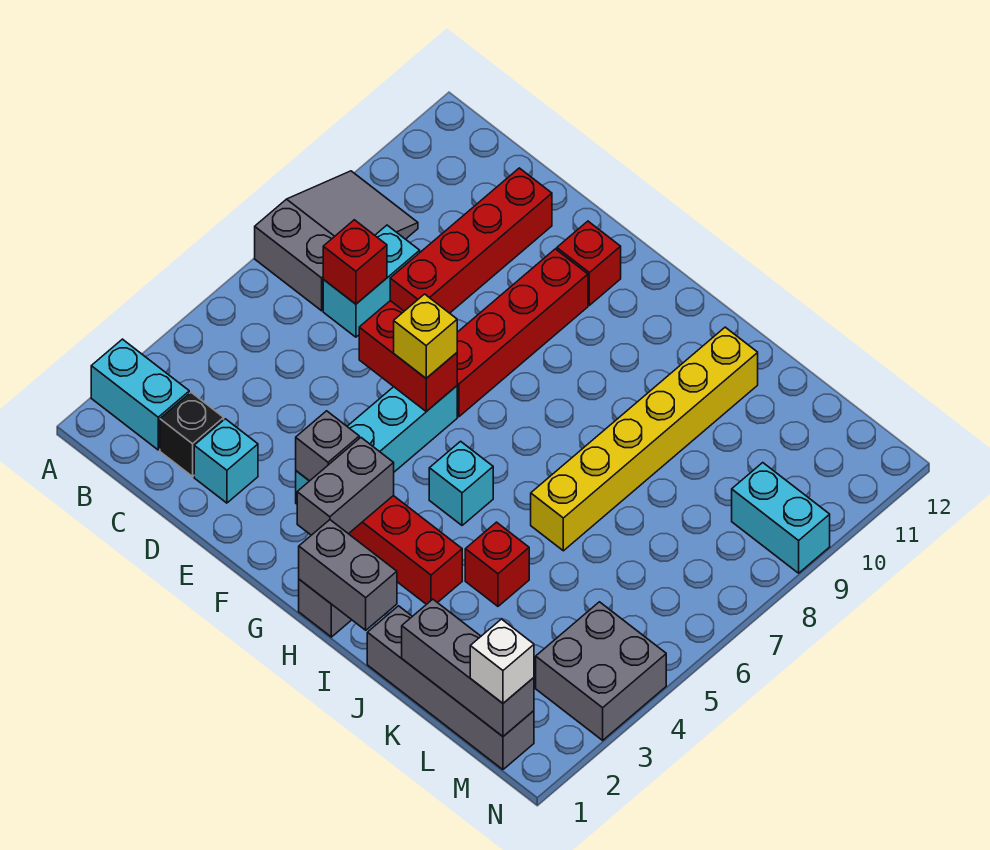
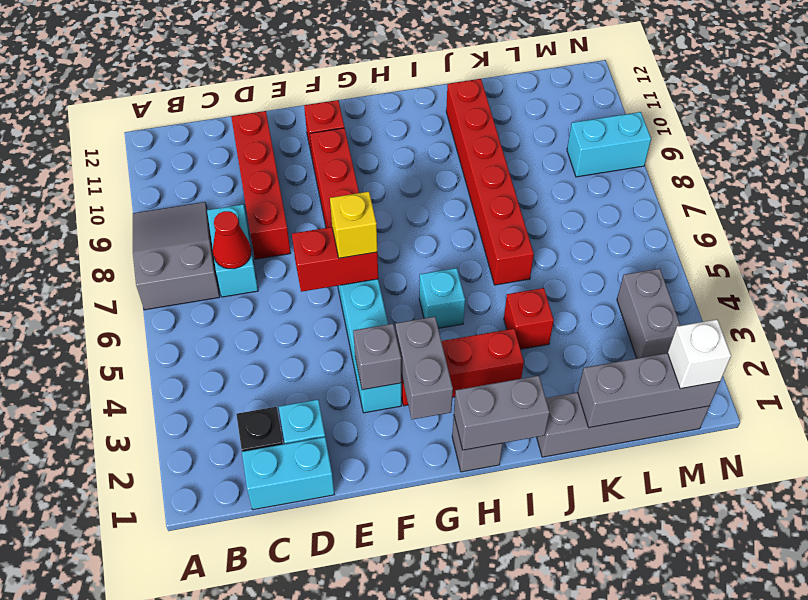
cyan brick A2:B2 level 1 -> cyan brick C1:D1 level 1
red brick C7 level 2 -> red cone C7 level 2
yellow brick J6:J11 level 1 -> red brick J6:J11 level 1
grey brick M3:N4 level 1 -> grey brick M3:M4 level 1

